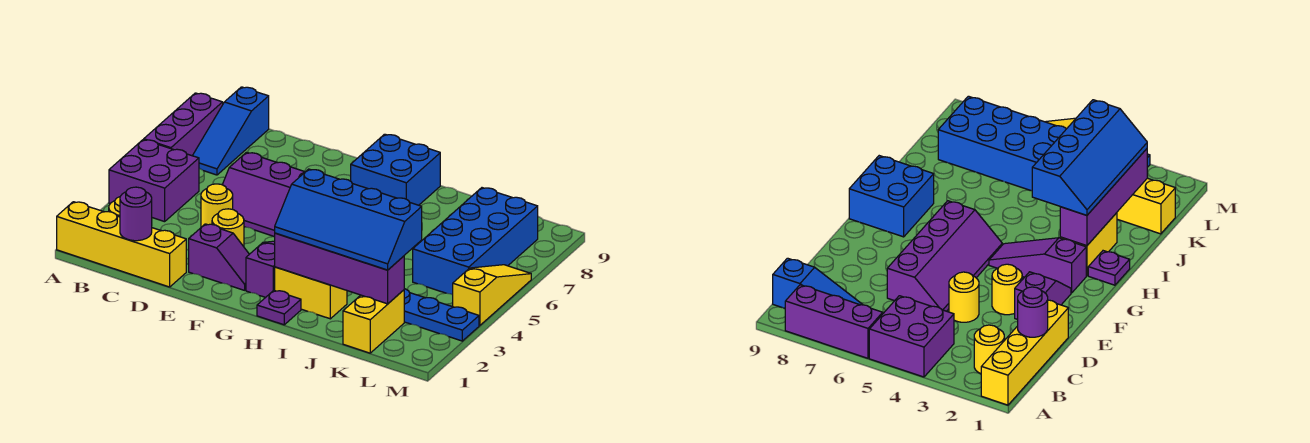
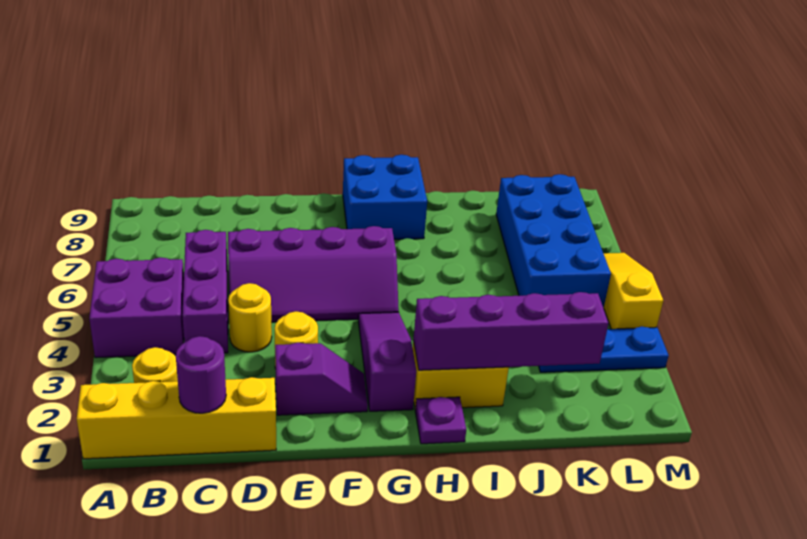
purple brick A6:A8 level 1 -> purple brick C4:C6 level 1
blue slope B7:B9 level 1 top 9 -> none
blue slope H2:K3 level 3 top 3 -> none
yellow brick K1:K2 level 1 -> none

